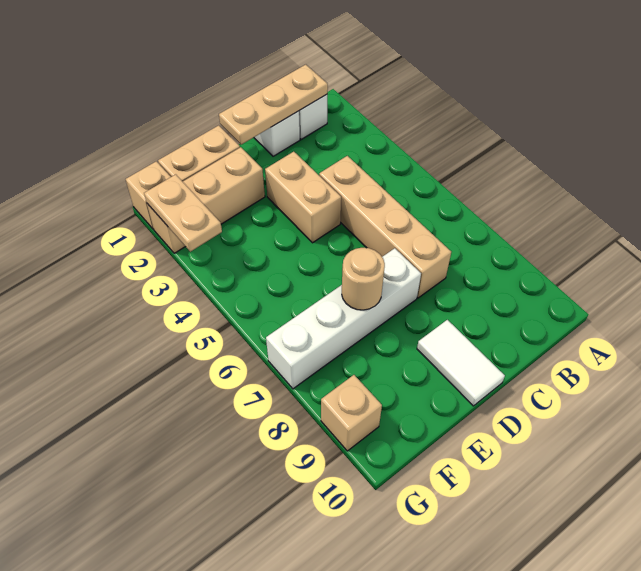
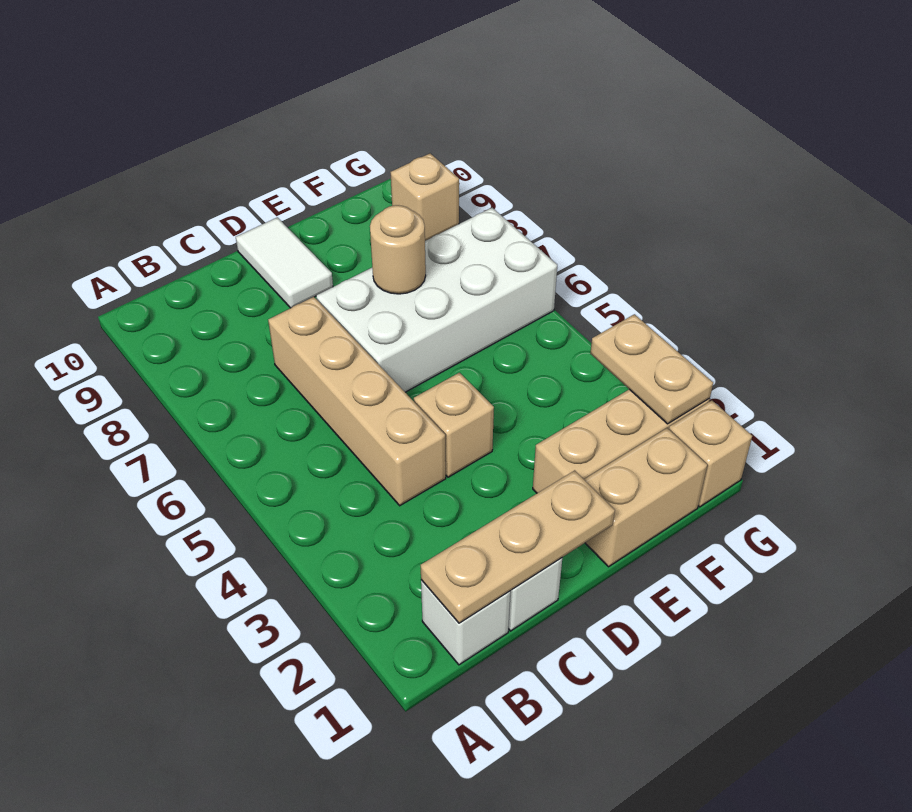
tan brick D3:D4 level 1 -> tan brick D4 level 1
white brick D7:G7 level 1 -> white brick D6:G7 level 1

